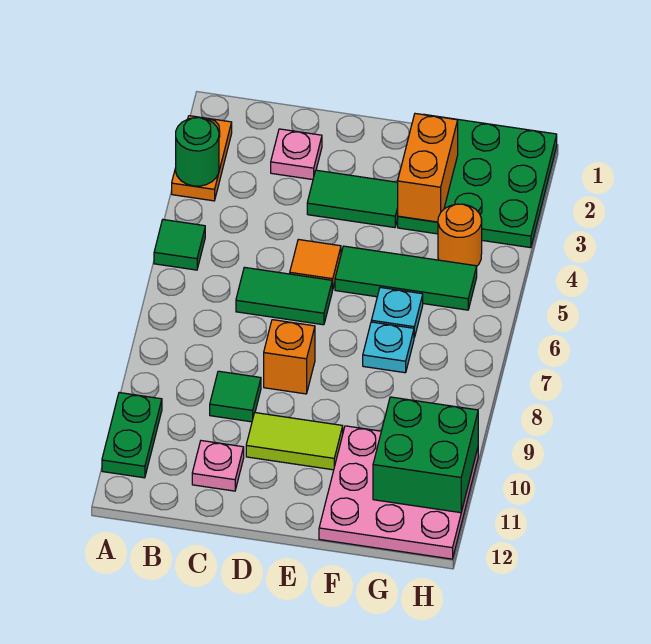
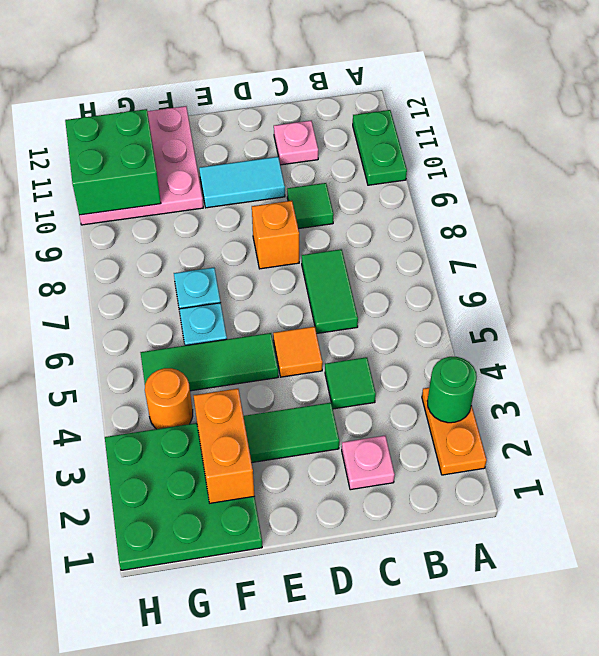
green tile A5 level 1 -> green tile C4 level 1
green tile C6:D6 level 1 -> green tile C6:C7 level 1
lime tile D10:E10 level 1 -> cyan tile D10:E10 level 1

